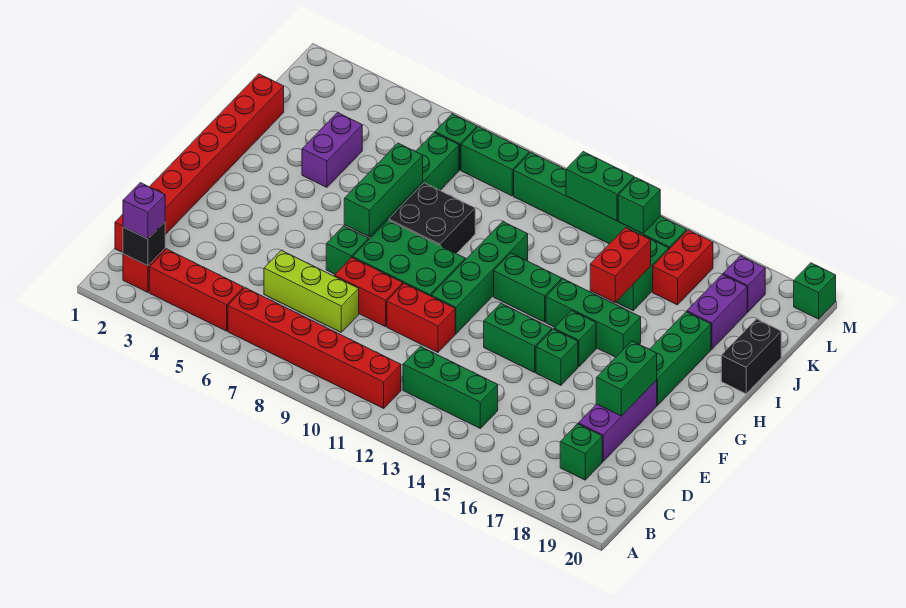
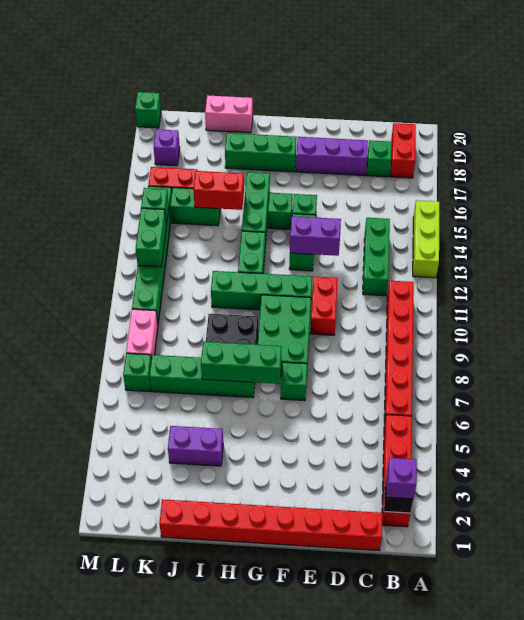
lime brick D6:D8 level 1 -> lime brick A13:A15 level 1
red brick E8:E9 level 1 -> red brick B18:B19 level 1
green brick E18:F18 level 2 -> none
black brick I20:J20 level 1 -> pink brick I20:J20 level 1
purple brick J18:K18 level 1 -> purple brick E13:F13 level 2
green brick L8:L9 level 1 -> pink brick L8:L9 level 1

